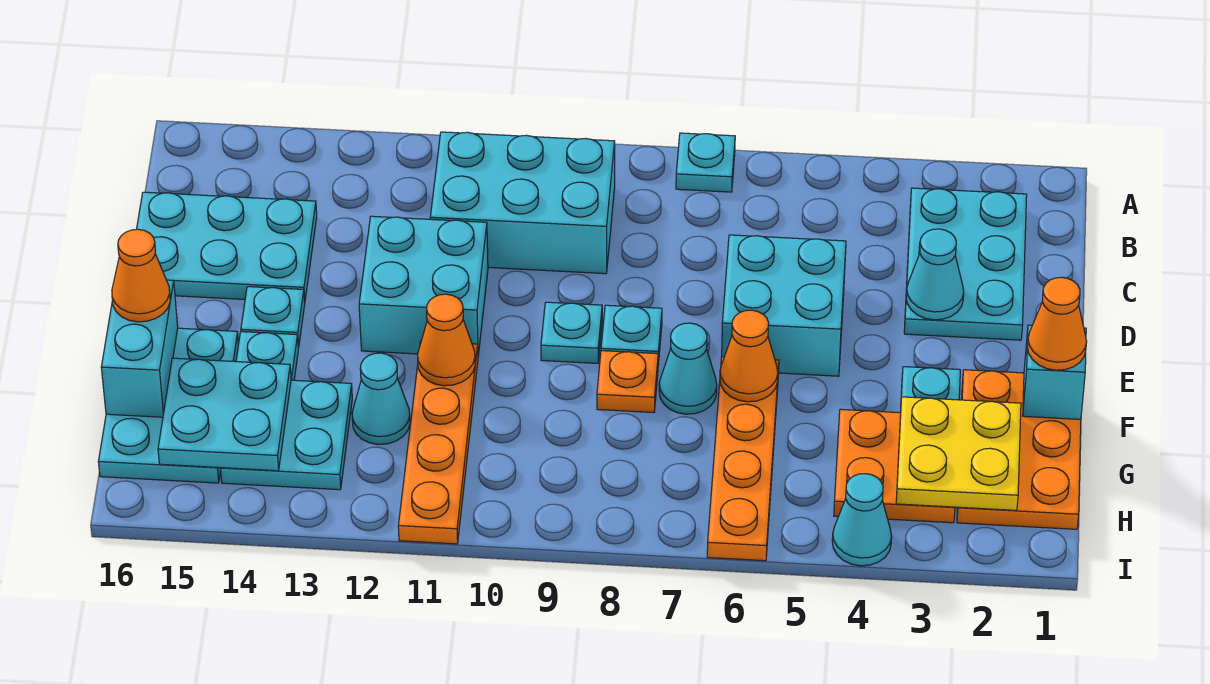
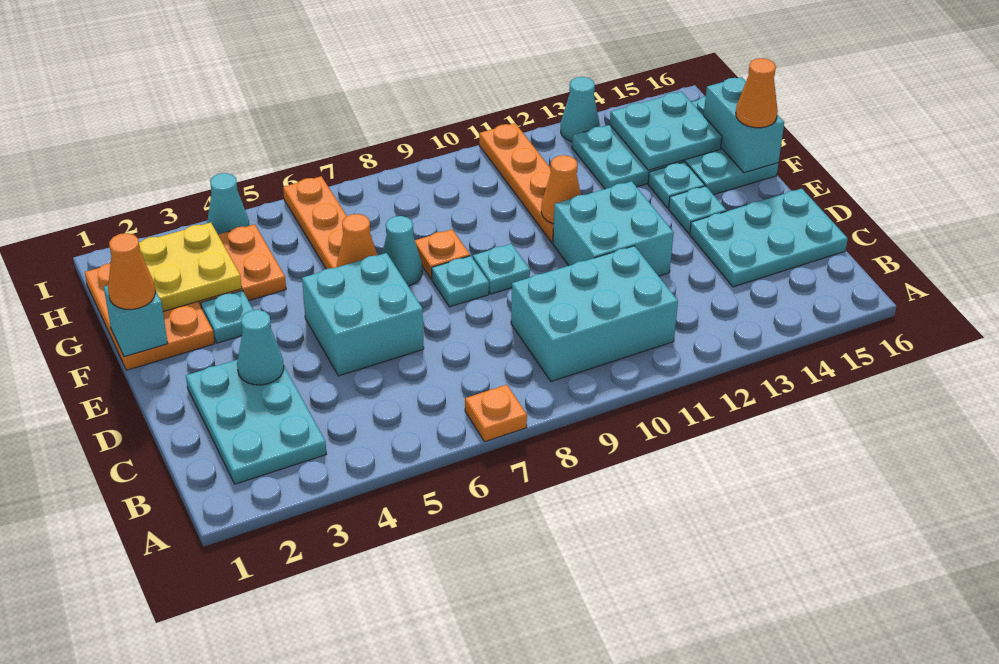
cyan plate A7 level 1 -> orange plate A7 level 1
cyan cone G12 level 1 -> cyan cone I13 level 1

